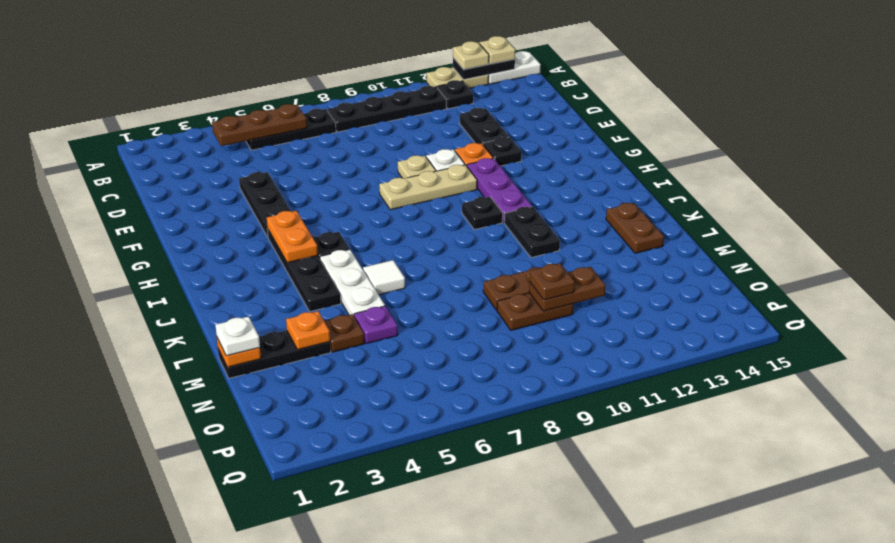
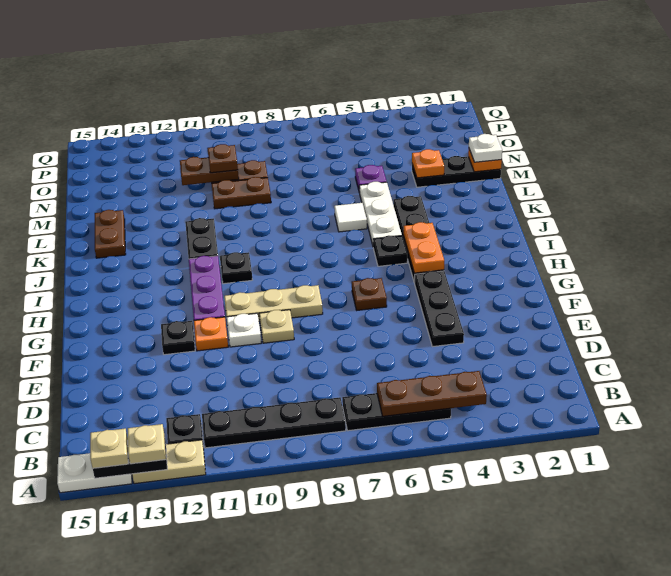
black plate D12:E12 level 1 -> none
brown plate M4 level 1 -> brown plate G6 level 1

